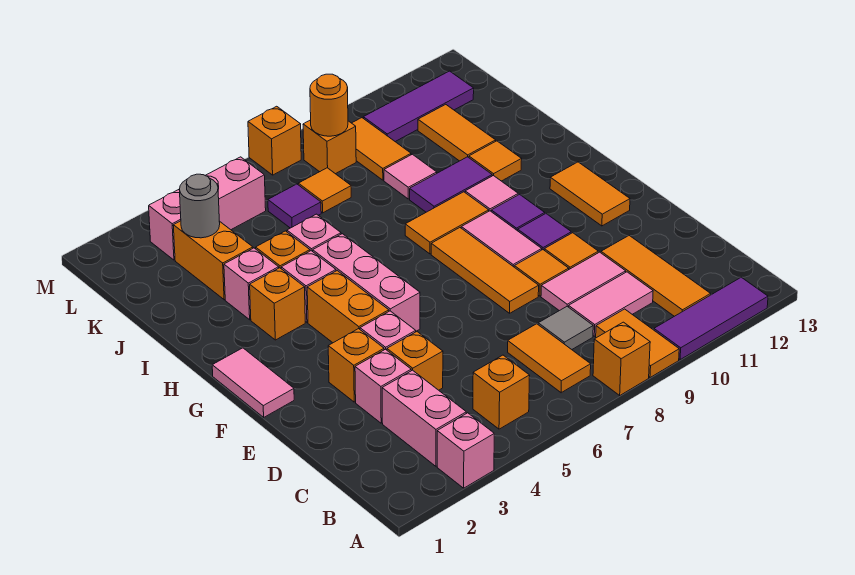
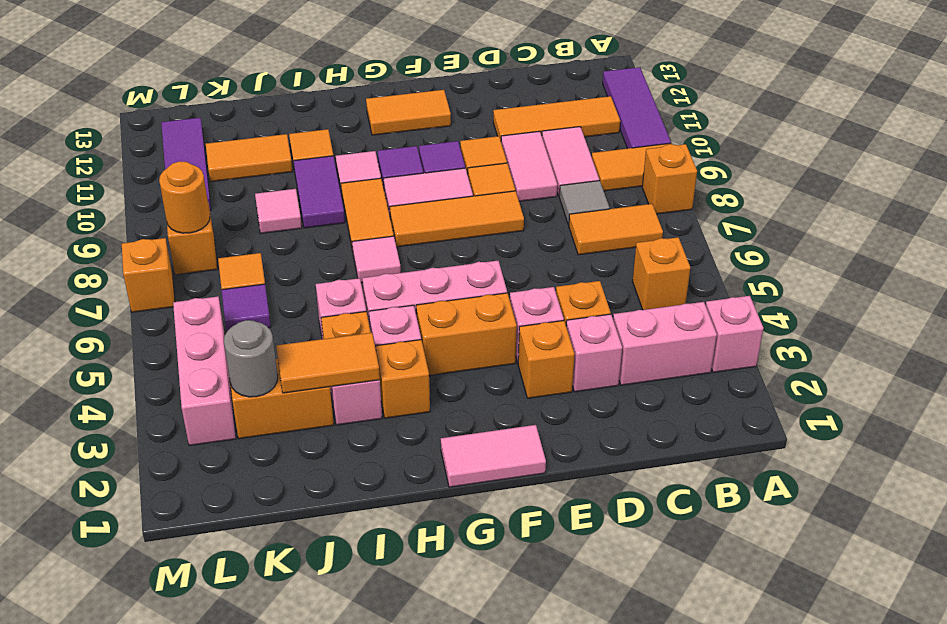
none -> pink tile H7 level 1
orange tile K9:L9 level 1 -> orange tile I3:J3 level 2

